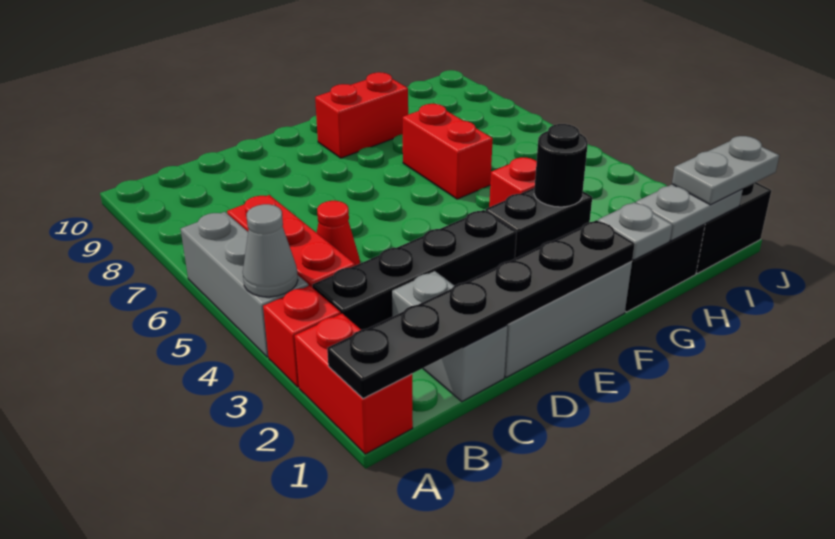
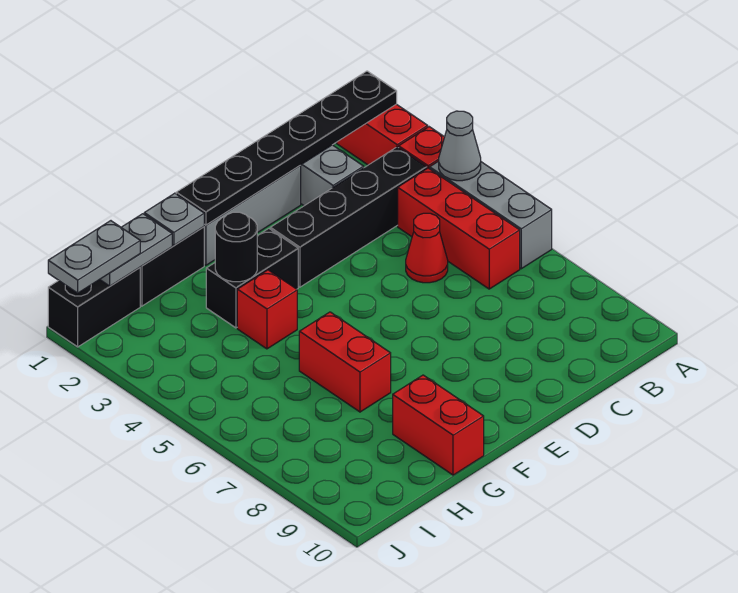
red brick F9:G9 level 1 -> red brick G9:G10 level 1

